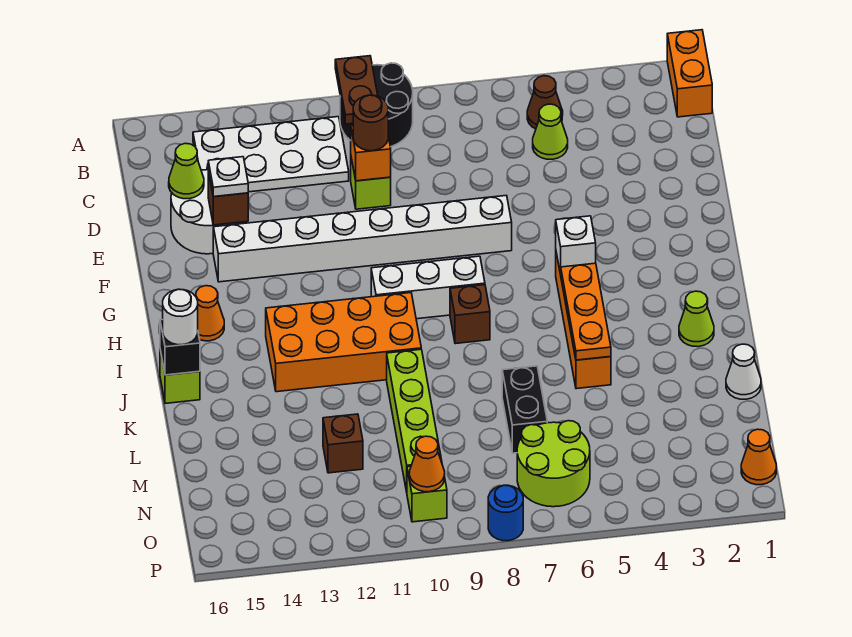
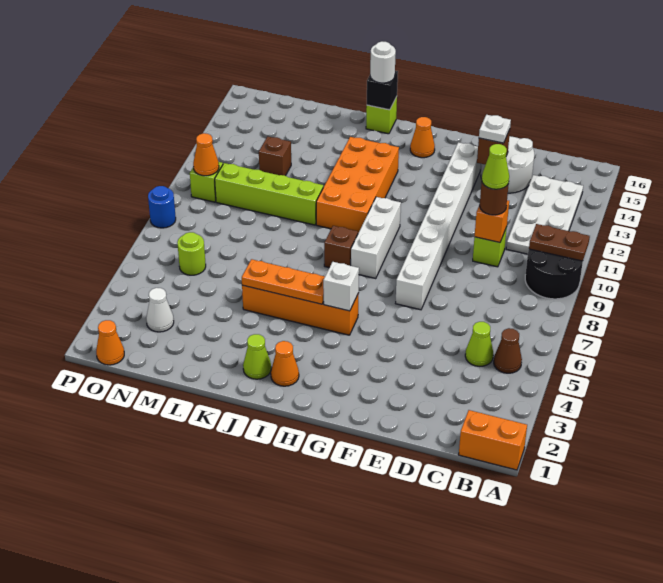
lime cone D15 level 2 -> lime cone D10 level 4
none -> orange cone I2 level 1
white cone L1 level 1 -> white cone N3 level 1
black brick L7:M7 level 1 -> none
lime round brick N6:O7 level 1 -> lime round brick N6 level 1

